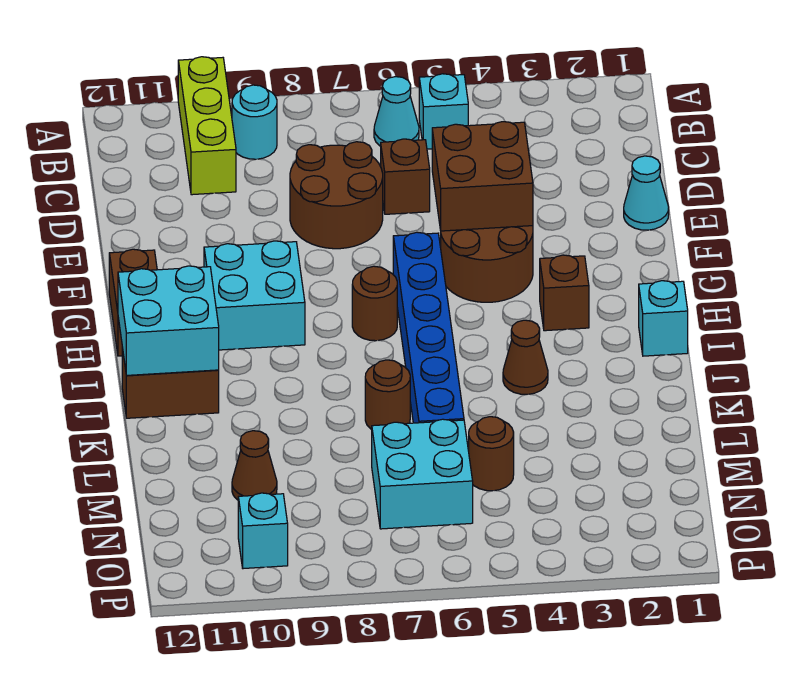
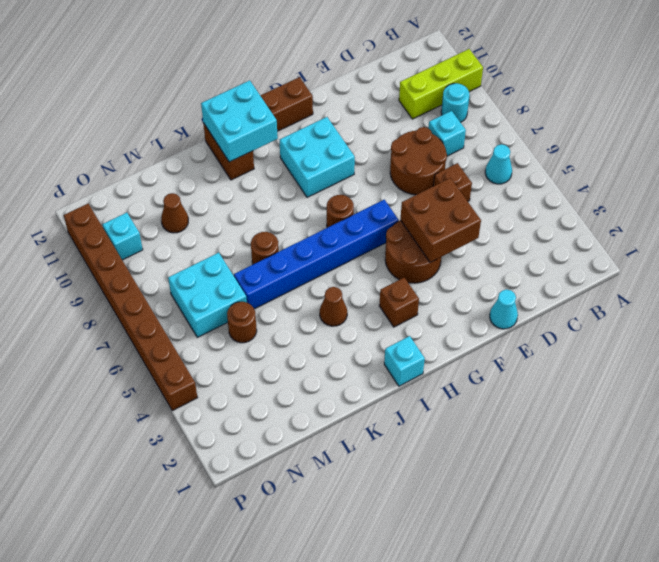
cyan brick B5 level 1 -> cyan brick C8 level 1
none -> brown brick P4:P11 level 1

